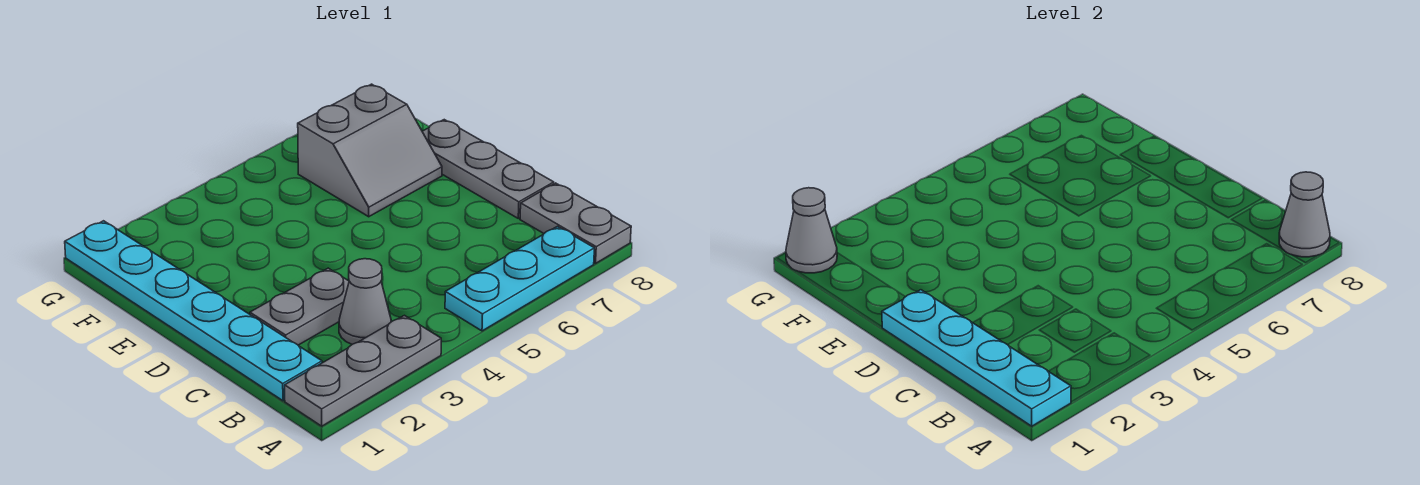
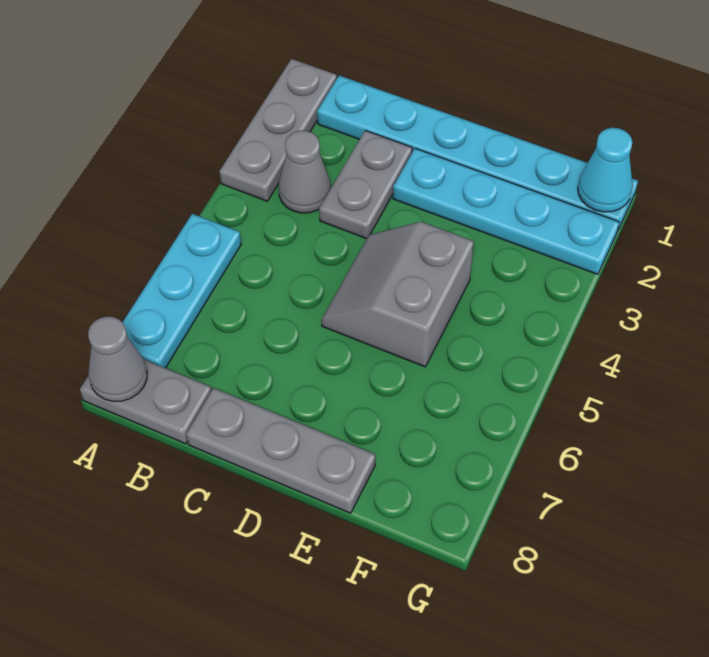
cyan plate A1:D1 level 2 -> cyan plate D2:G2 level 1
grey slope E6:F7 level 1 top F -> grey slope D4:E5 level 1 top E
grey cone G1 level 2 -> cyan cone G1 level 2

